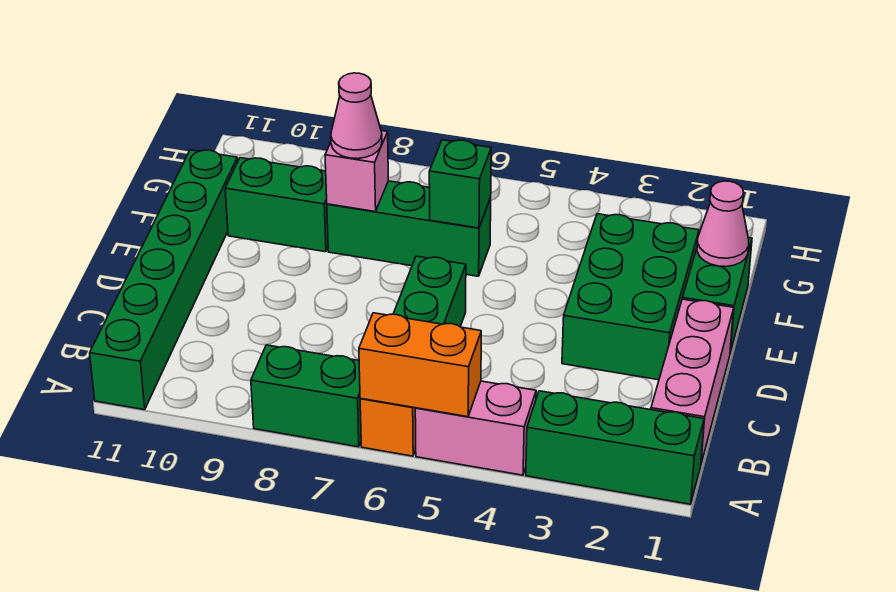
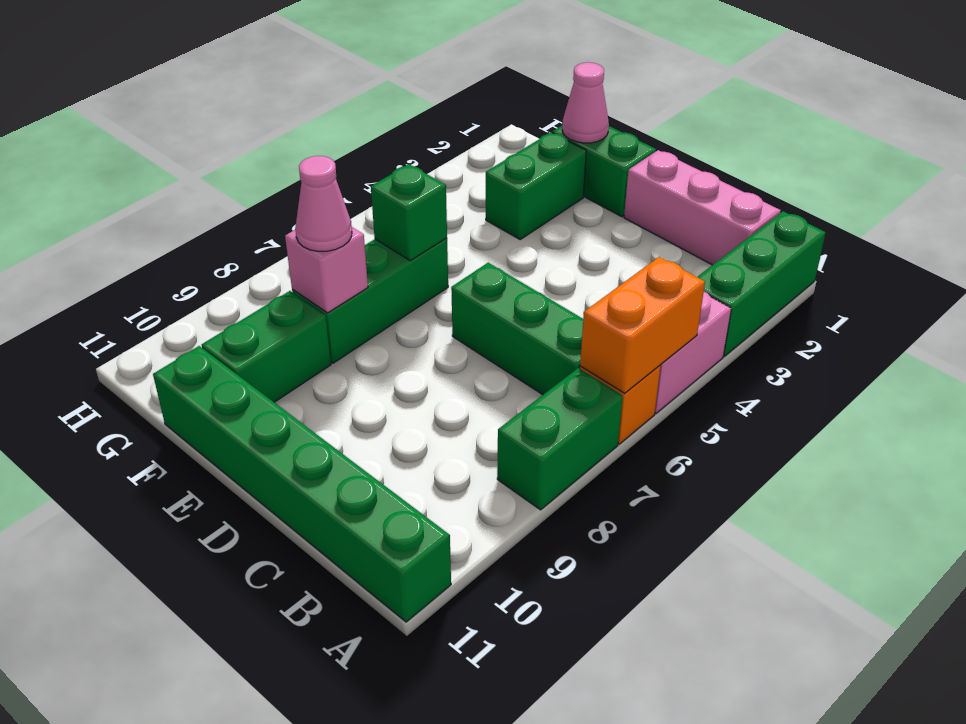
green brick D2:F3 level 1 -> green brick F2:F3 level 1

